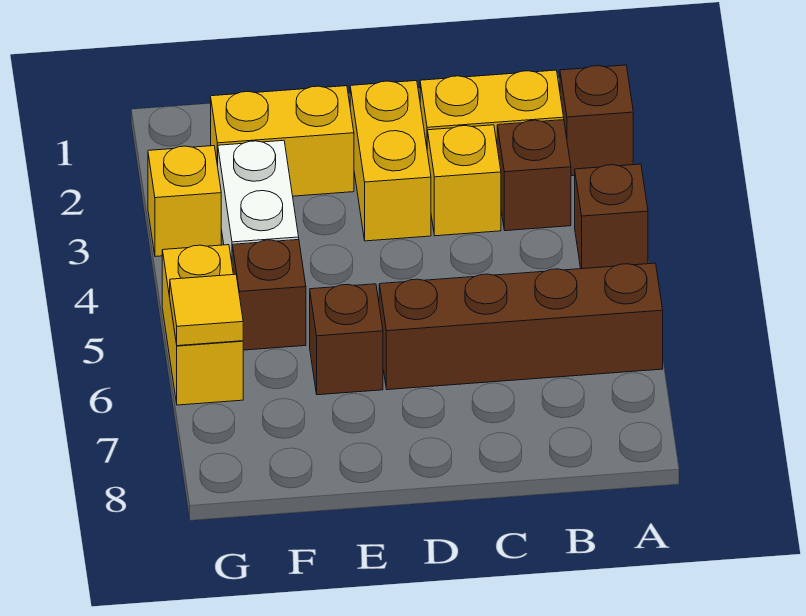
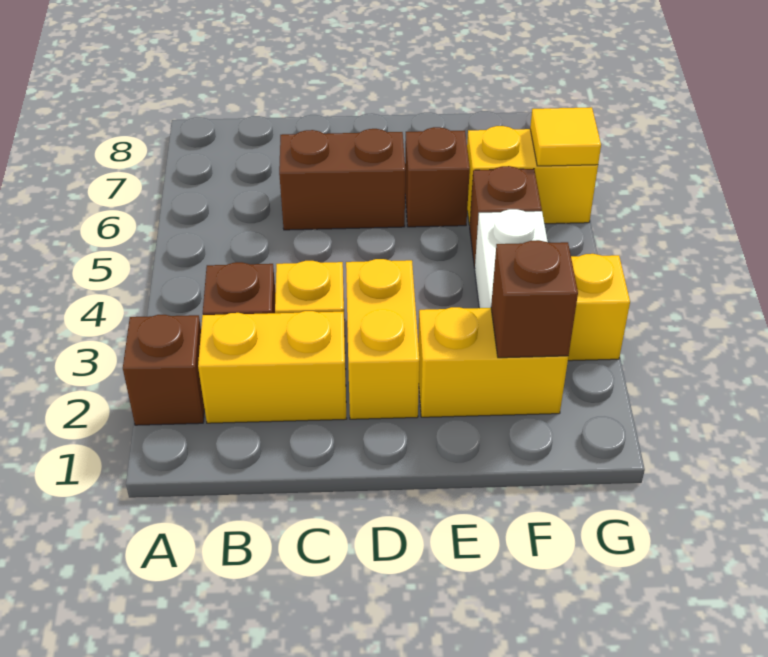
brown brick A4 level 1 -> brown brick F2 level 2
brown brick A6:D6 level 1 -> brown brick C6:D6 level 1
yellow brick G5:G6 level 1 -> yellow brick F6:G6 level 1

